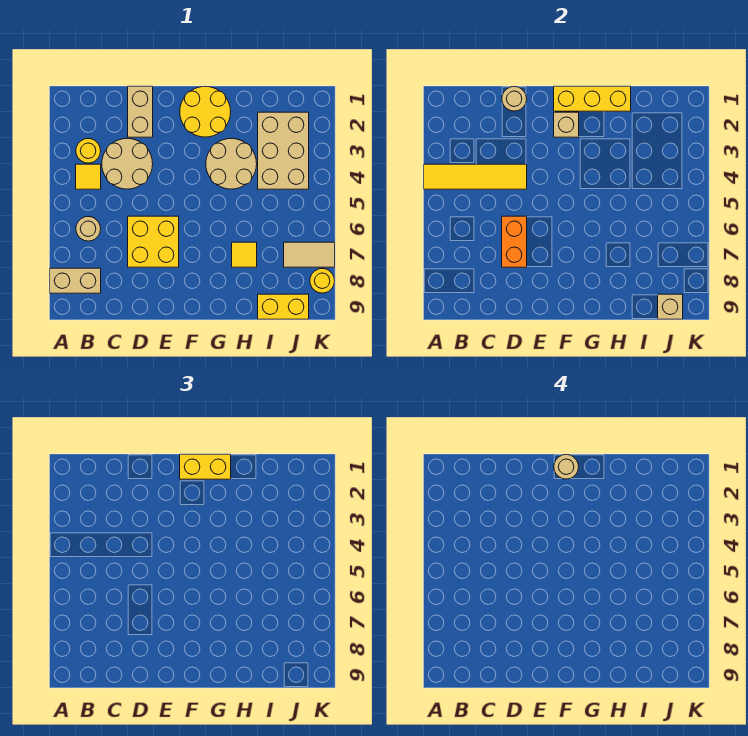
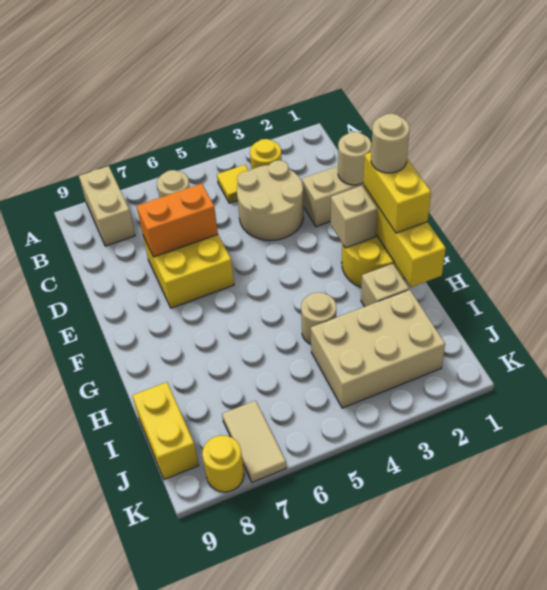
yellow tile A4:D4 level 2 -> none
tan round brick G3:H4 level 1 -> tan round brick H4 level 1
yellow tile H7 level 1 -> none
tan brick J9 level 2 -> tan brick H2 level 1

